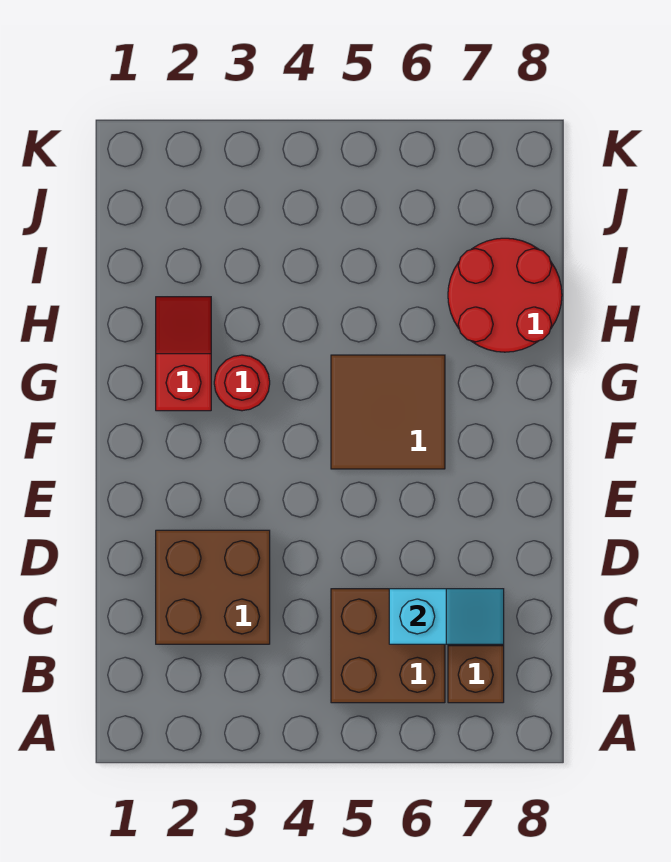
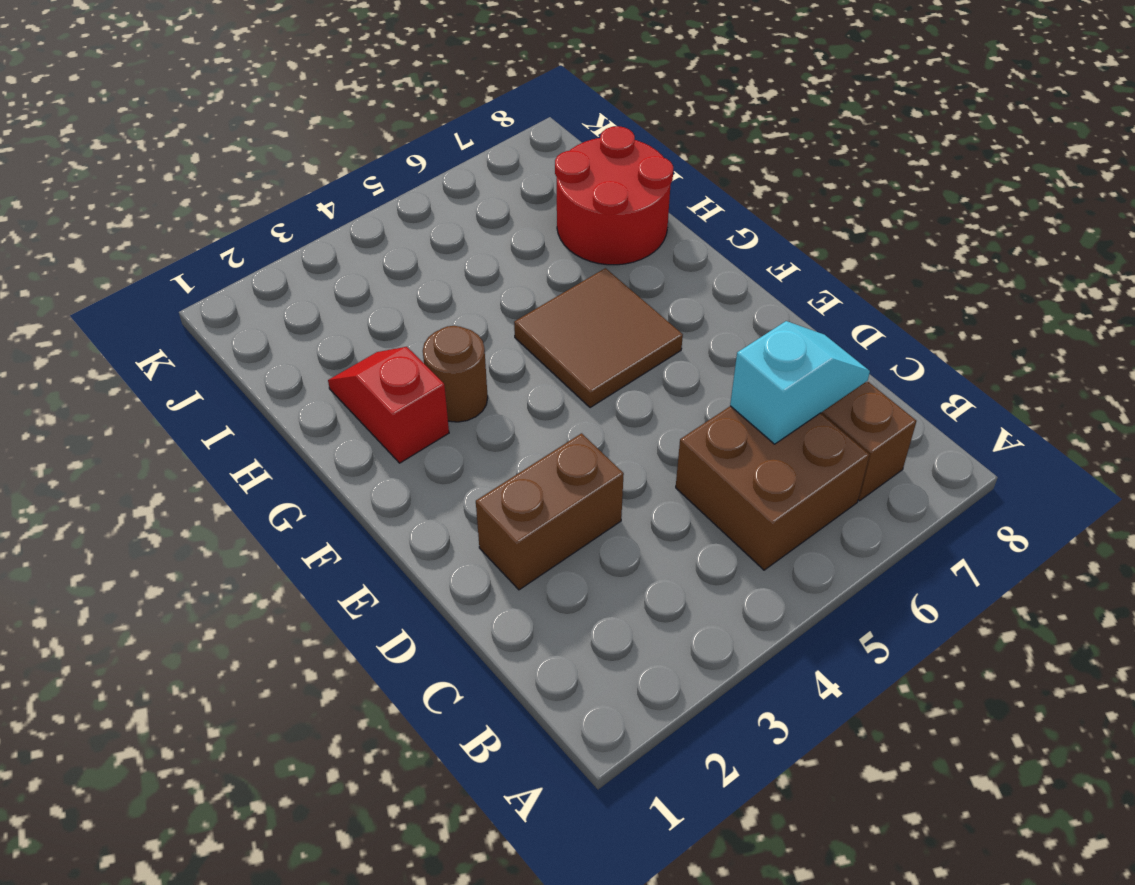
brown brick C2:D3 level 1 -> brown brick D2:D3 level 1
red round brick G3 level 1 -> brown round brick G3 level 1

